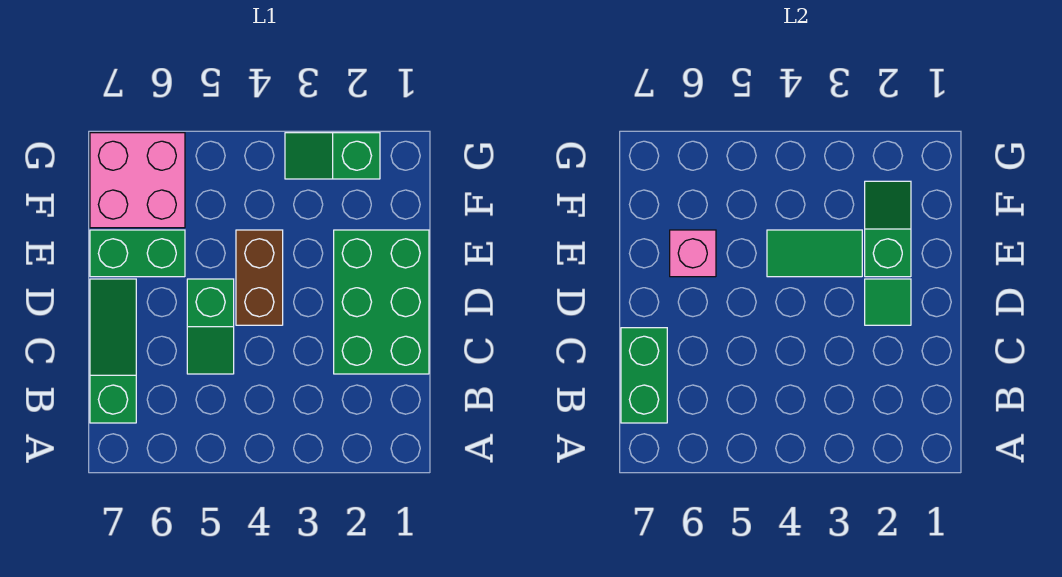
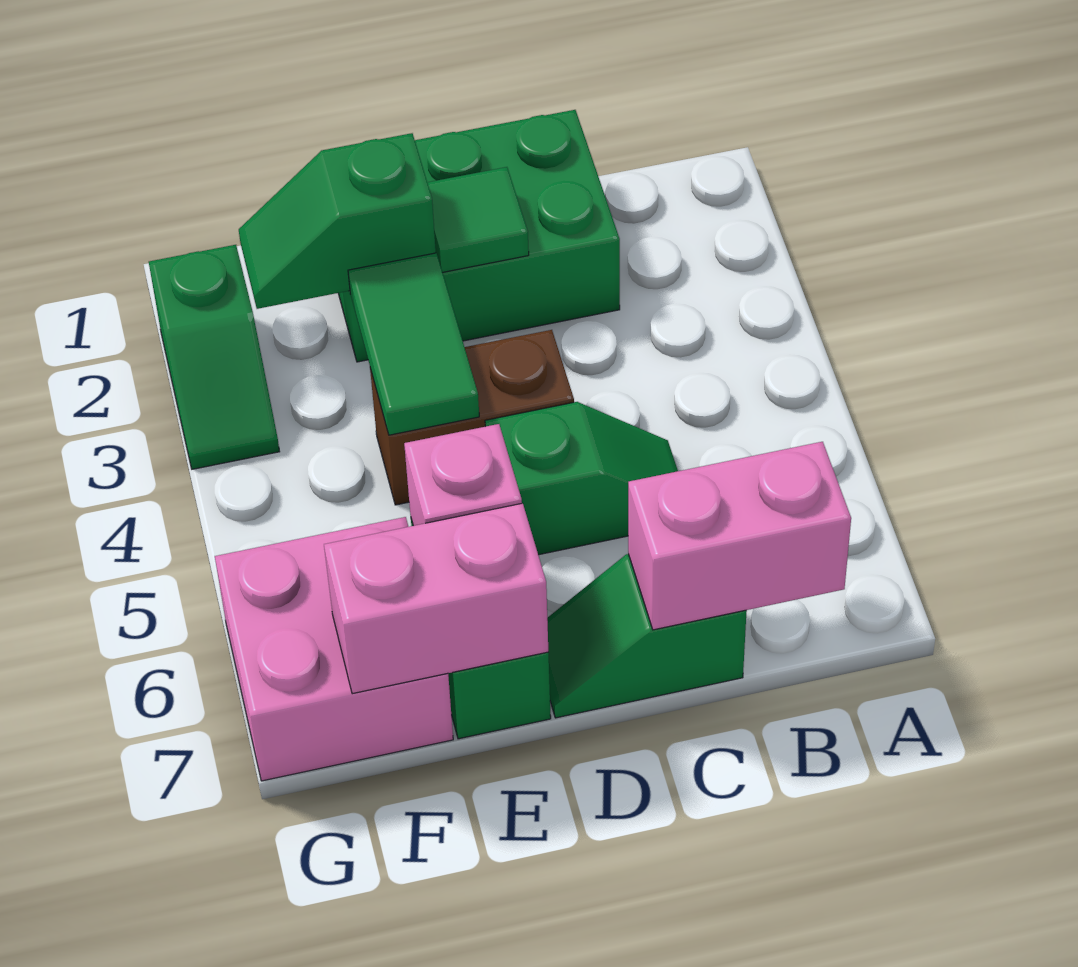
green slope B7:D7 level 1 top B -> green slope C7:D7 level 1 top C
green brick B7:C7 level 2 -> pink brick B7:C7 level 2
none -> pink brick E7:F7 level 2

